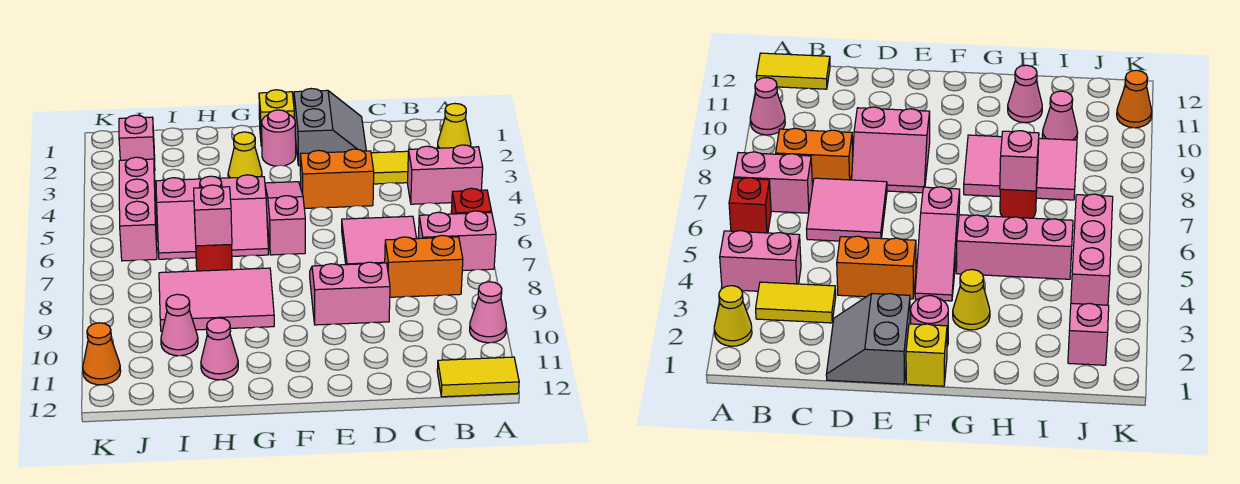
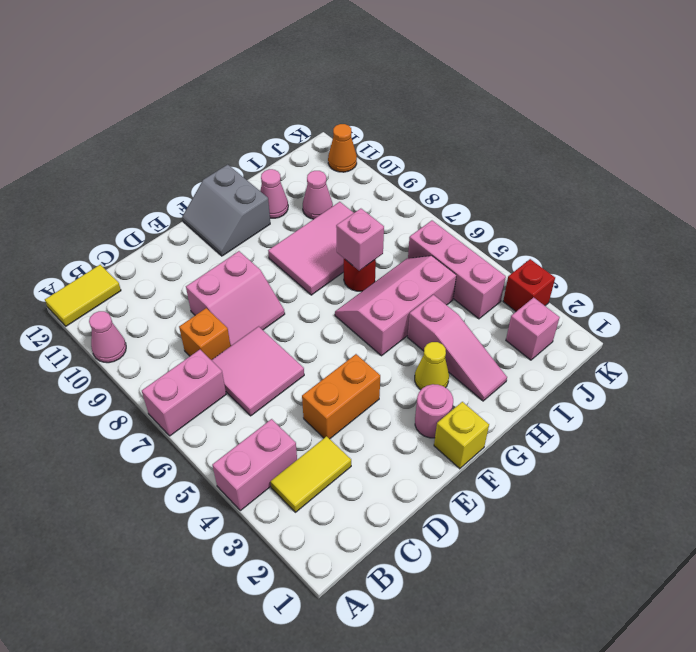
yellow cone A2 level 1 -> none
red brick A6 level 1 -> red brick K3 level 1
orange brick B8:C8 level 1 -> orange brick C8 level 1
grey slope D1:E2 level 1 top E -> grey slope F11:G12 level 1 top G
pink slope F4:F6 level 1 top 6 -> pink slope H2:H4 level 1 top 4

